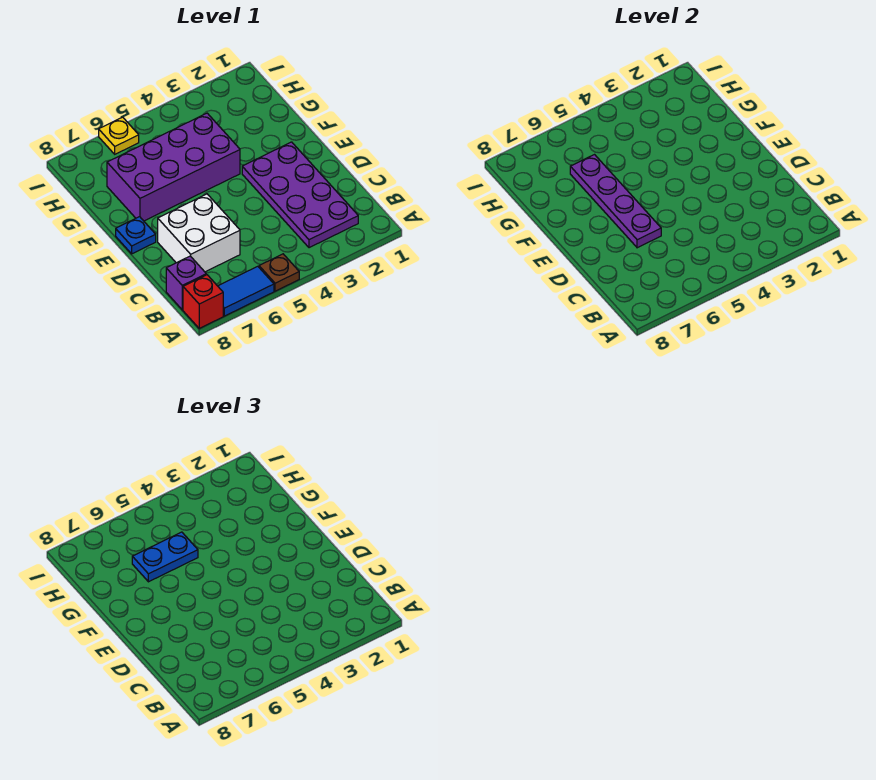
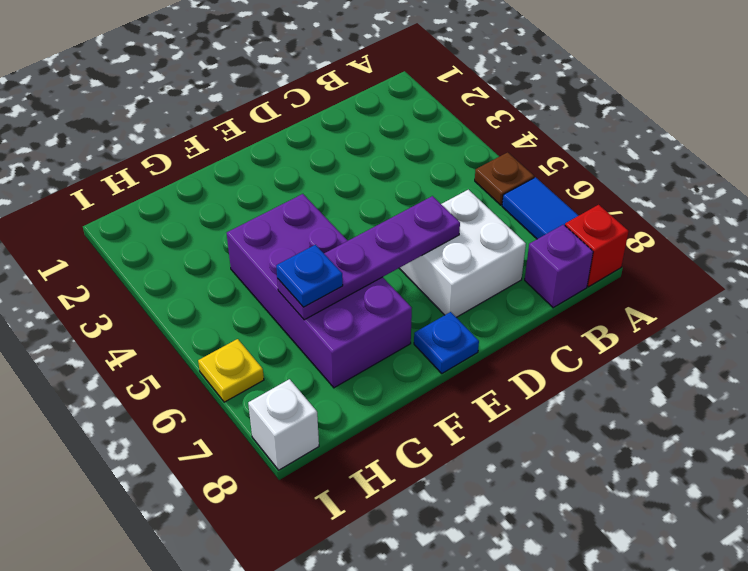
purple plate B2:E3 level 1 -> none
blue plate G5:G6 level 3 -> blue plate G6 level 3
none -> white brick I8 level 1

